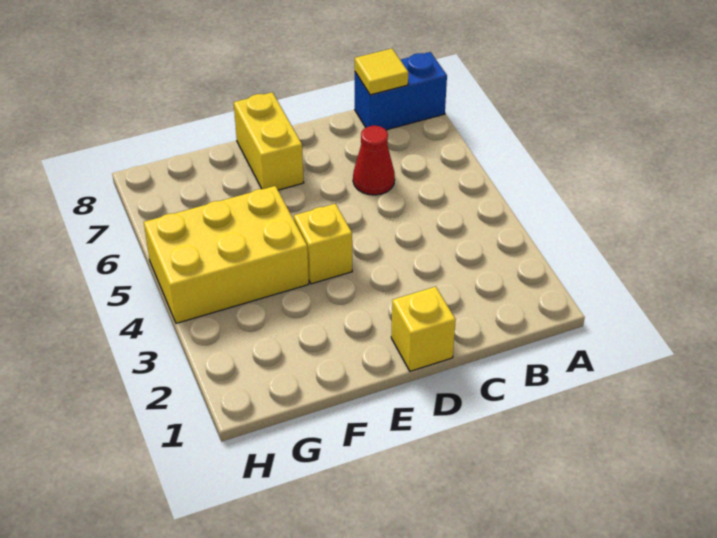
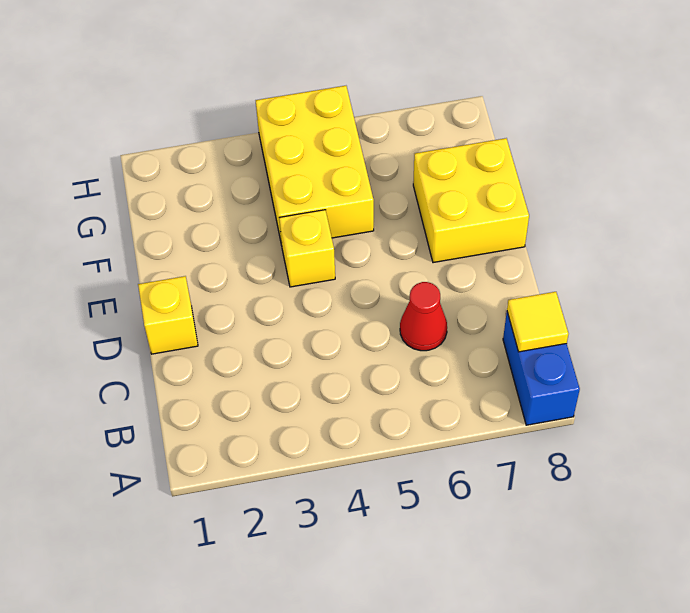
yellow brick E7:E8 level 1 -> yellow brick E7:F8 level 1

